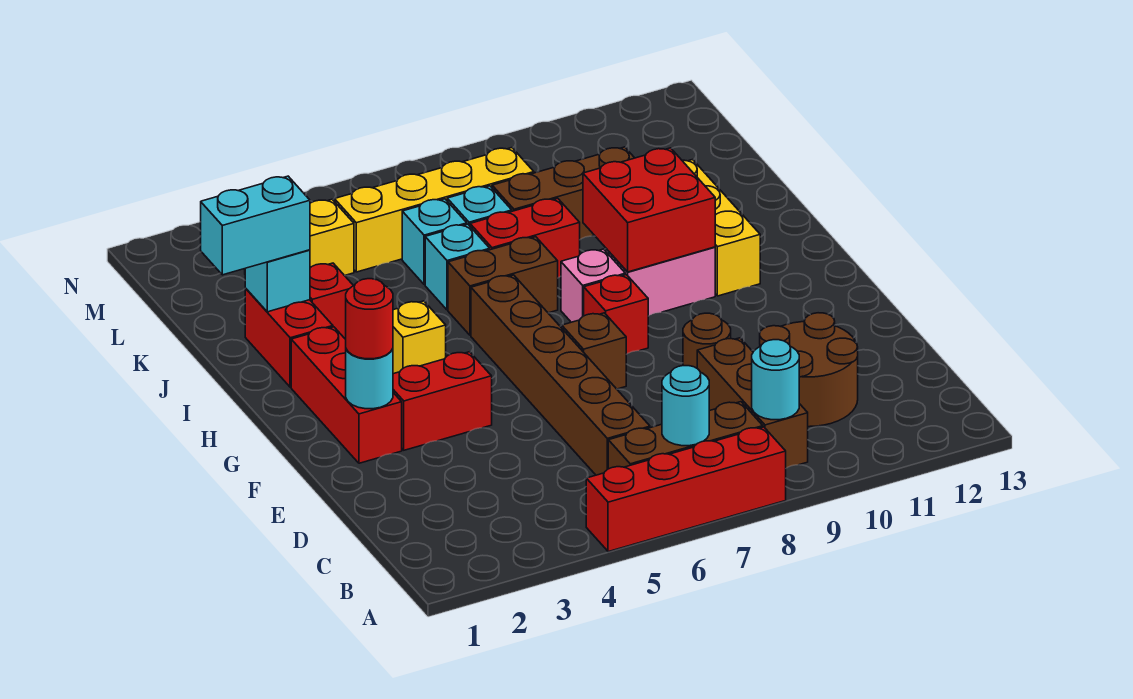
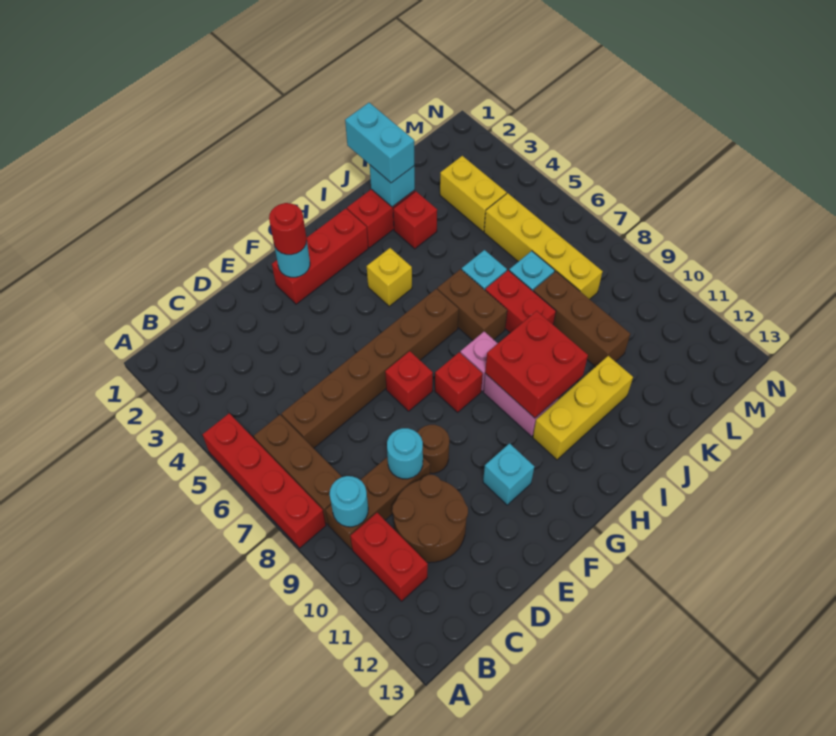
cyan round brick B7 level 2 -> cyan round brick D9 level 2
red brick F3:F4 level 1 -> red brick B10:B11 level 1
brown brick F7 level 1 -> red brick F7 level 1
cyan brick K6 level 1 -> cyan brick F11 level 1

